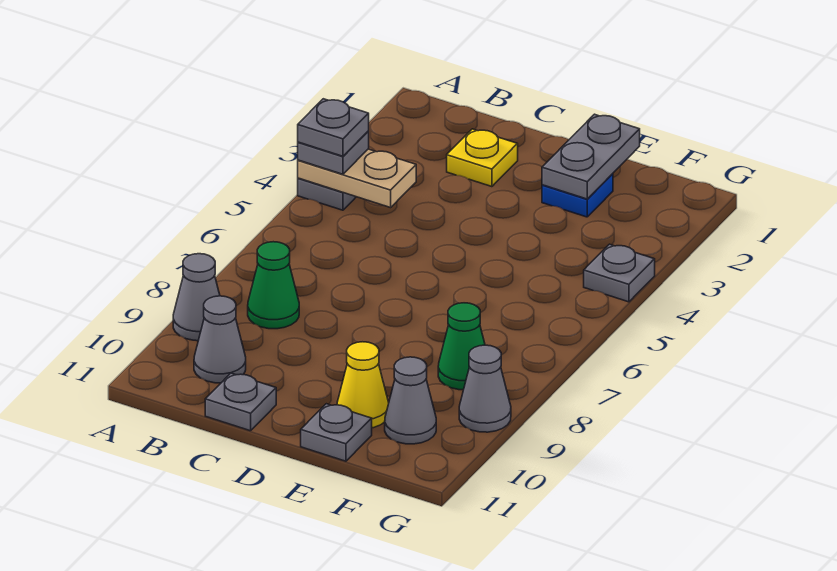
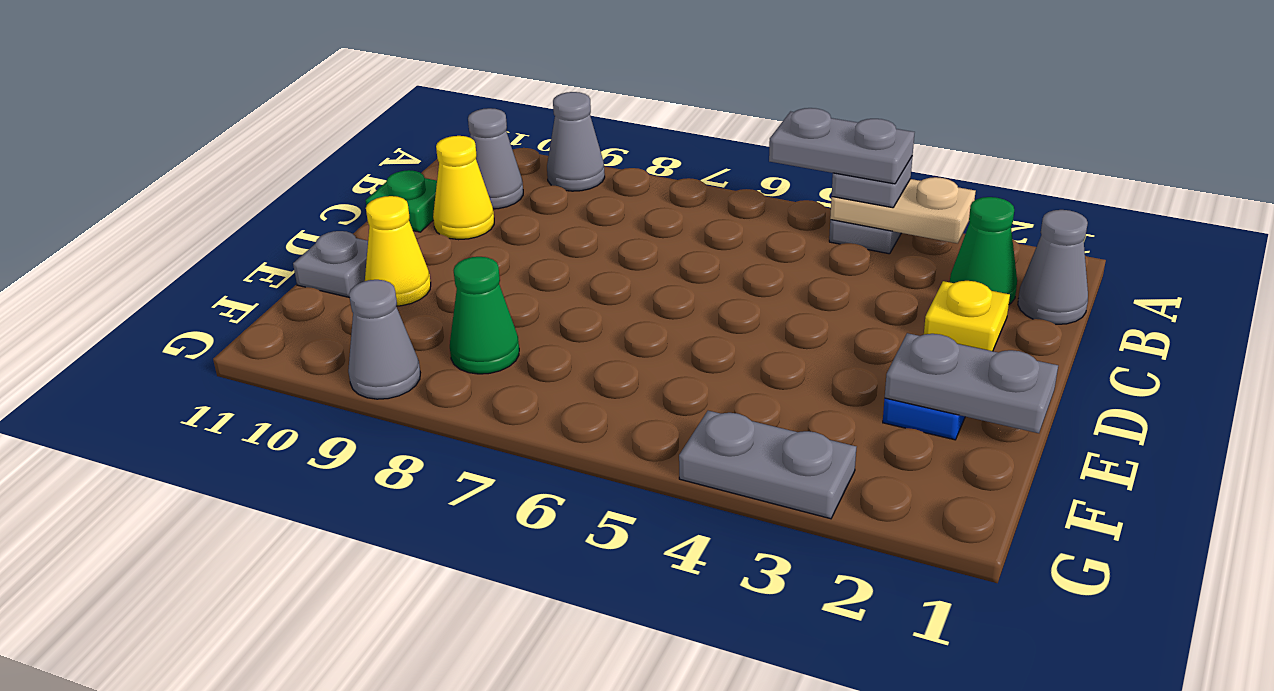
tan plate A4:B4 level 2 -> tan plate A3:A4 level 2
grey plate A4 level 4 -> grey plate A4:A5 level 4
green cone B8 level 1 -> green cone B2 level 1
none -> yellow cone C10 level 1
grey plate C11 level 1 -> green plate C11 level 1
grey cone F10 level 1 -> grey cone B1 level 1
grey plate G4 level 1 -> grey plate G3:G4 level 1

